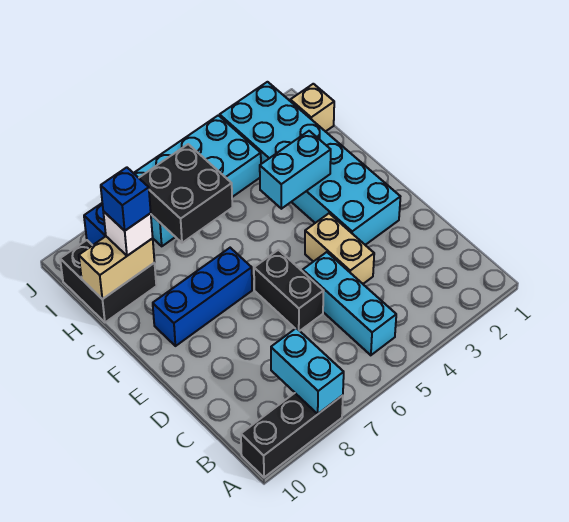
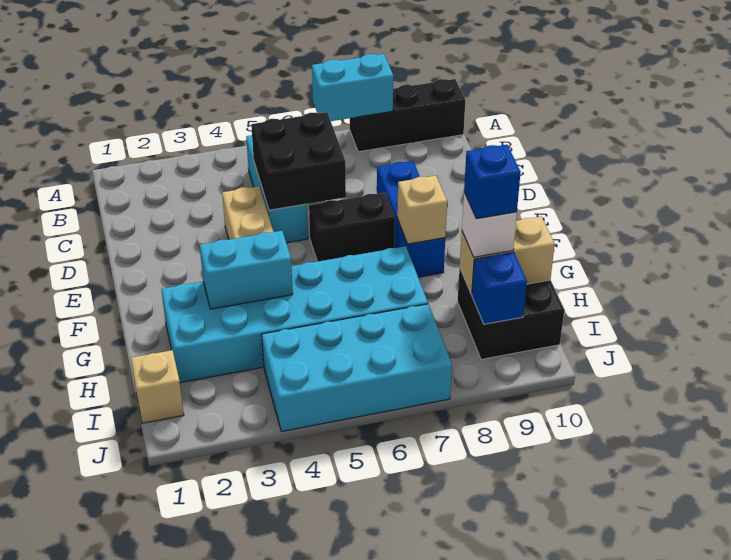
cyan brick A8:B8 level 2 -> cyan brick A7:A8 level 2
black brick D6:E6 level 1 -> black brick E6:E7 level 1
cyan brick E2:J3 level 1 -> cyan brick G2:H7 level 1
blue brick F7:F9 level 1 -> blue brick D8:F8 level 1
none -> tan brick F8 level 2
black brick H6:I7 level 2 -> black brick C5:D6 level 2

